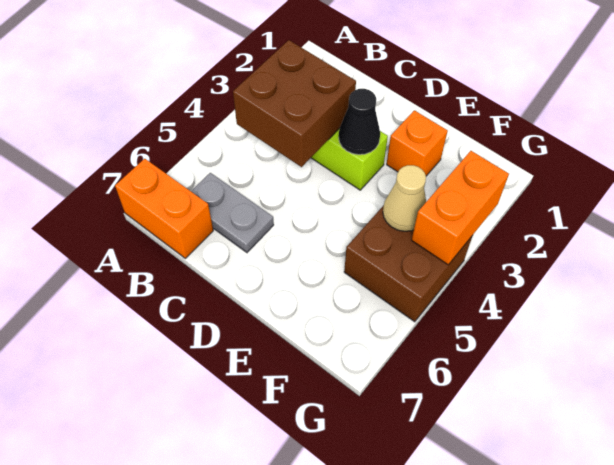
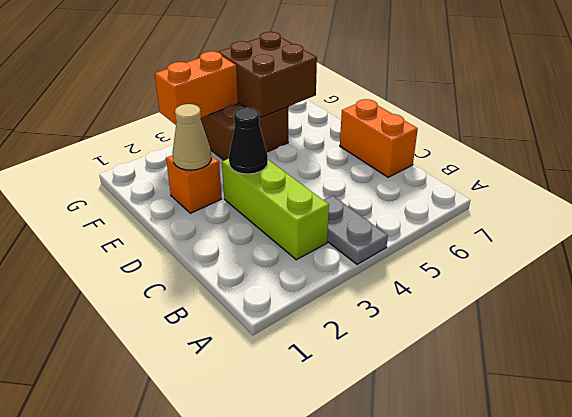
orange brick A7:B7 level 1 -> orange brick C7:D7 level 1
brown brick B3:C4 level 2 -> brown brick F5:G6 level 2
grey plate B6:C6 level 1 -> grey plate A4:B4 level 1
tan cone F4 level 2 -> tan cone E2 level 2

